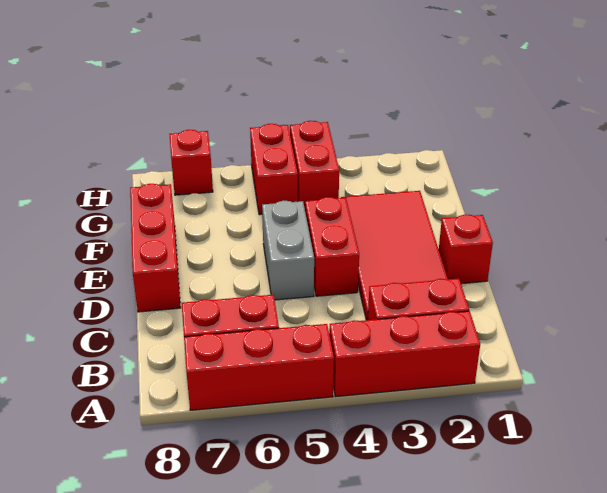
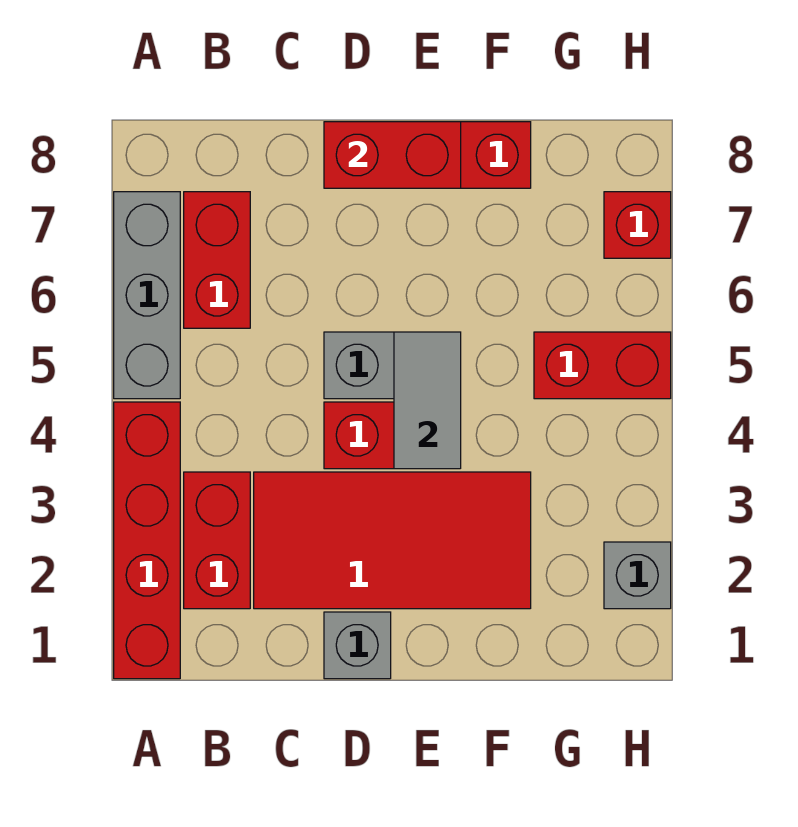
red brick A2:A4 level 1 -> red brick A1:A4 level 1
red brick A5:A7 level 1 -> grey brick A5:A7 level 1
red brick D1 level 1 -> grey brick D1 level 1
none -> grey tile E4:E5 level 2
red brick G4:H4 level 1 -> red brick D8:E8 level 2
none -> grey brick H2 level 1

